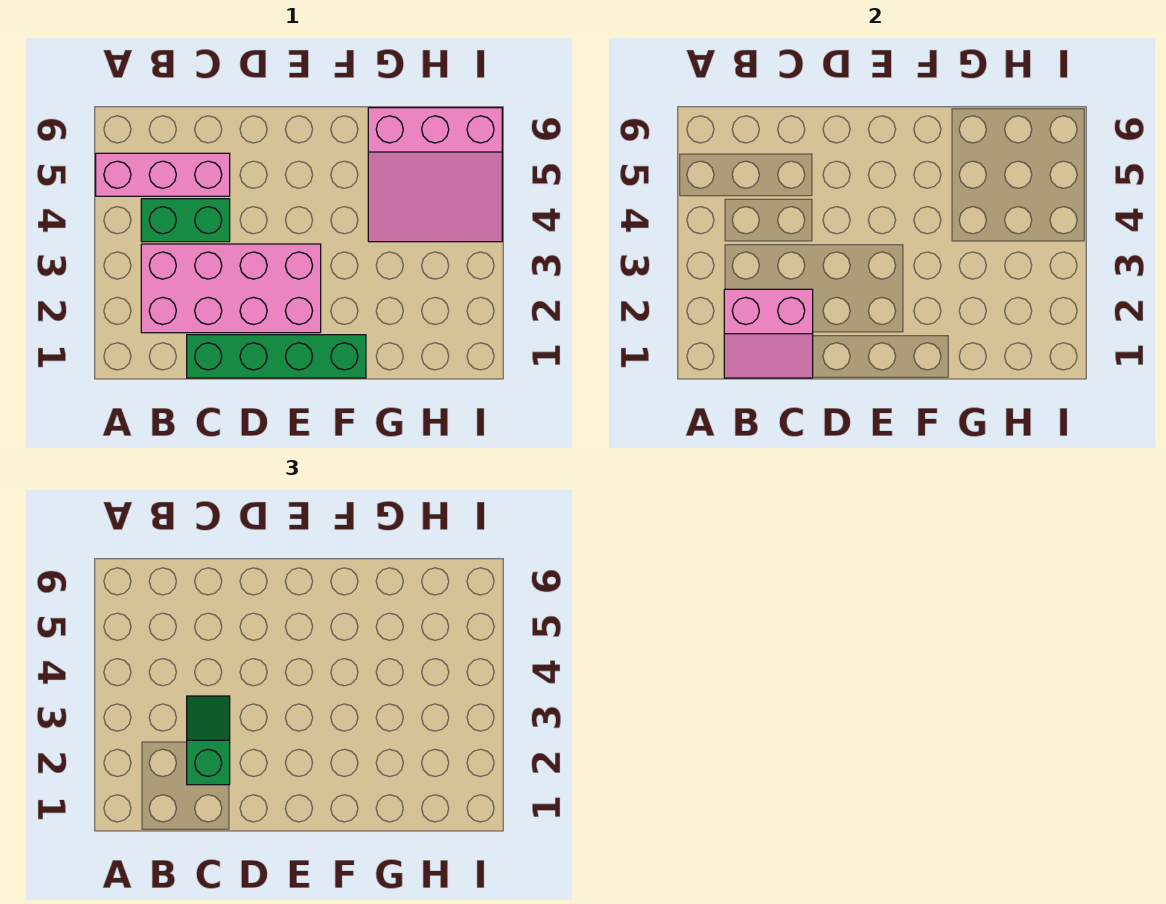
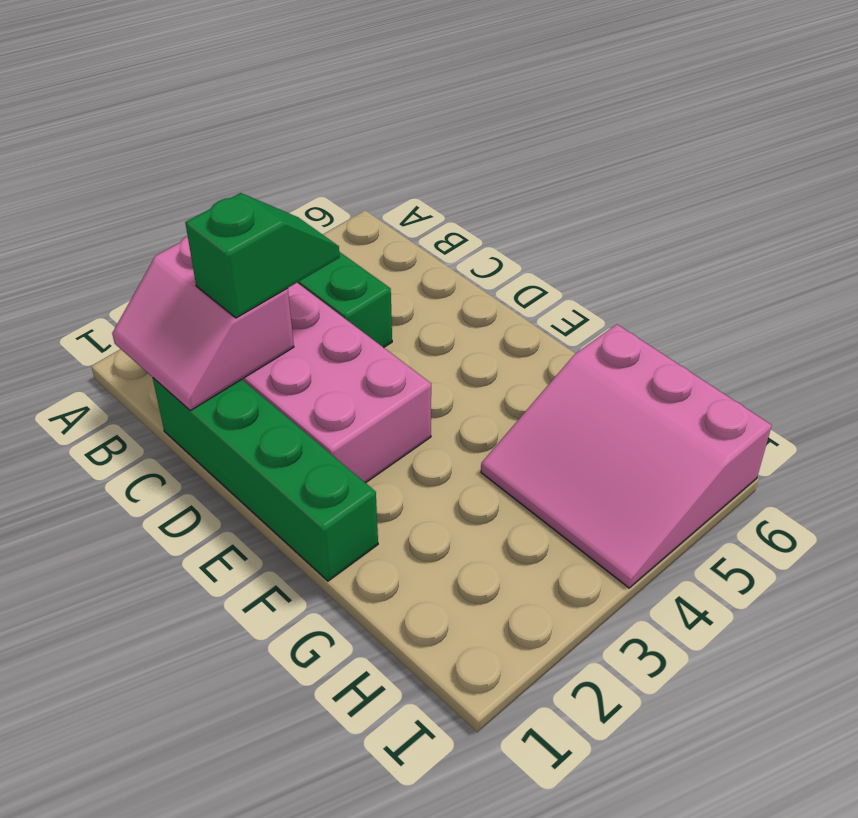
pink brick A5:C5 level 1 -> none

